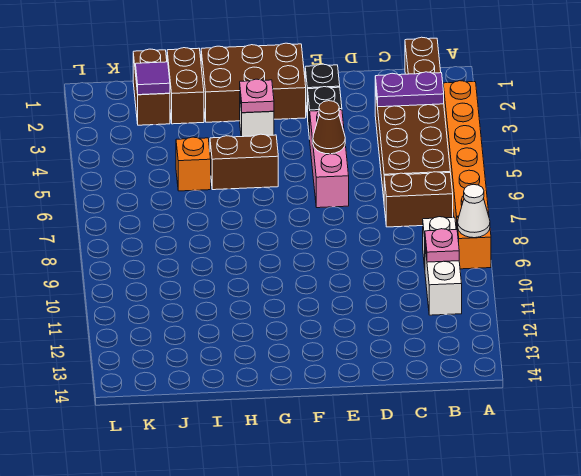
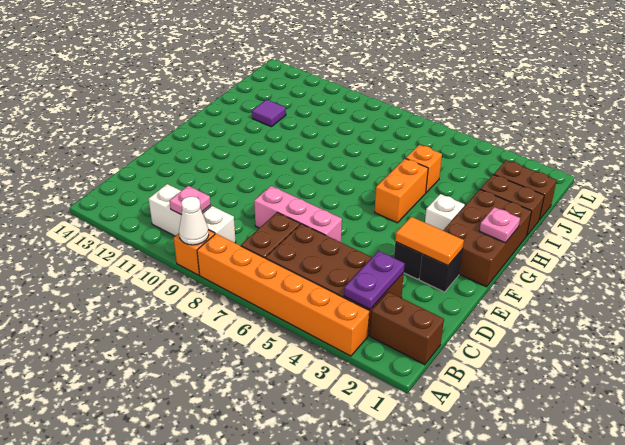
none -> orange tile E2:E3 level 2
pink brick E4:E6 level 1 -> pink brick D6:D8 level 1
brown cone E5 level 2 -> none
pink plate G3 level 2 -> pink plate G1 level 2
brown brick G5:H5 level 1 -> orange brick G5:H5 level 1
purple tile J2 level 2 -> purple tile I12 level 1

